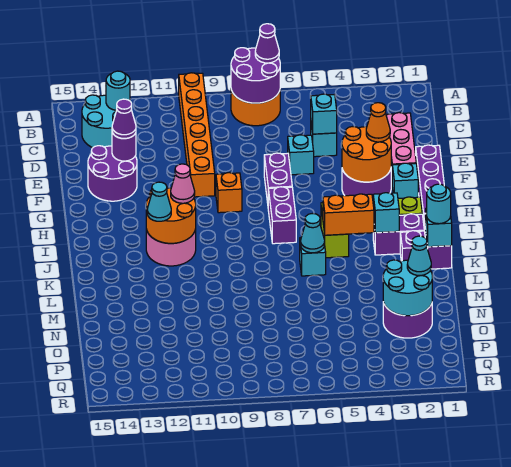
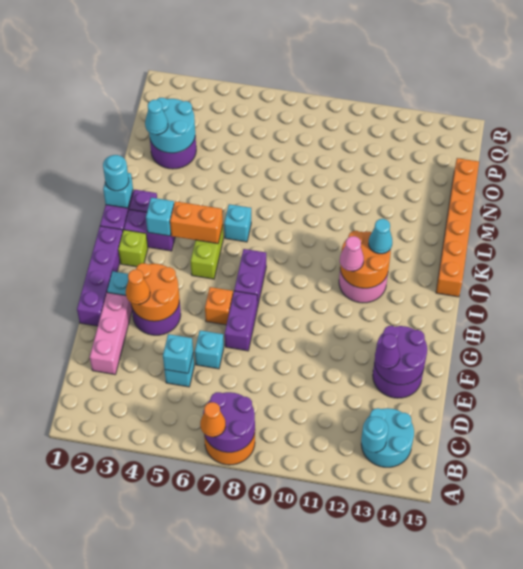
purple cone A7 level 3 -> orange cone A7 level 3
orange brick A10:F10 level 1 -> orange brick J15:O15 level 1
purple round brick E13 level 2 -> purple round brick E13:F14 level 2
orange brick G9 level 1 -> orange brick G6 level 1
cyan cone K6 level 2 -> none

